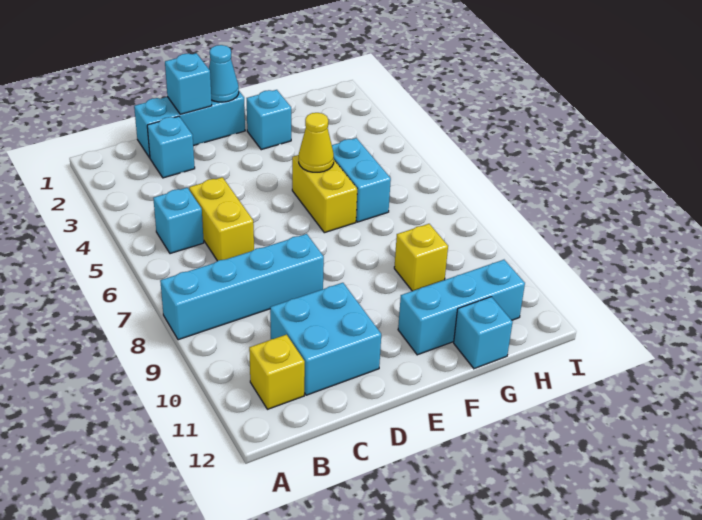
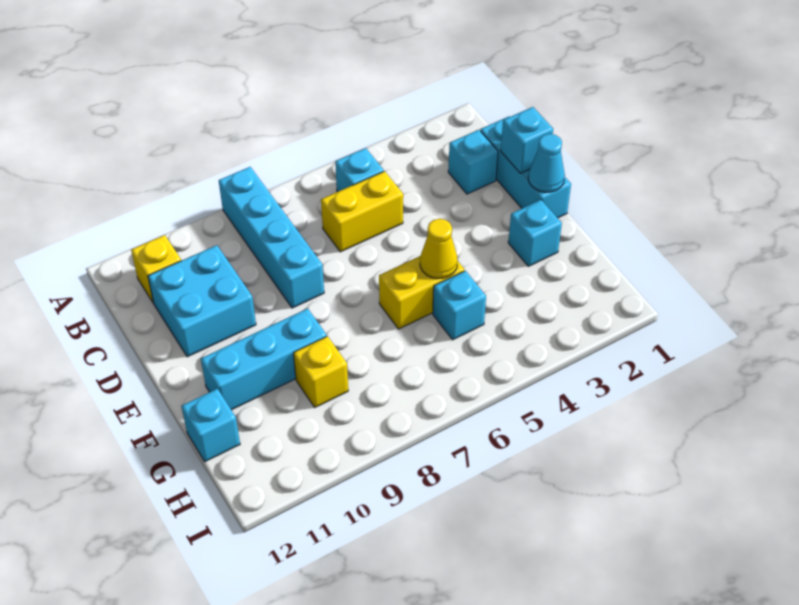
cyan brick F11:H11 level 1 -> cyan brick F9:F11 level 1
cyan brick G5:G6 level 1 -> cyan brick G5 level 1

